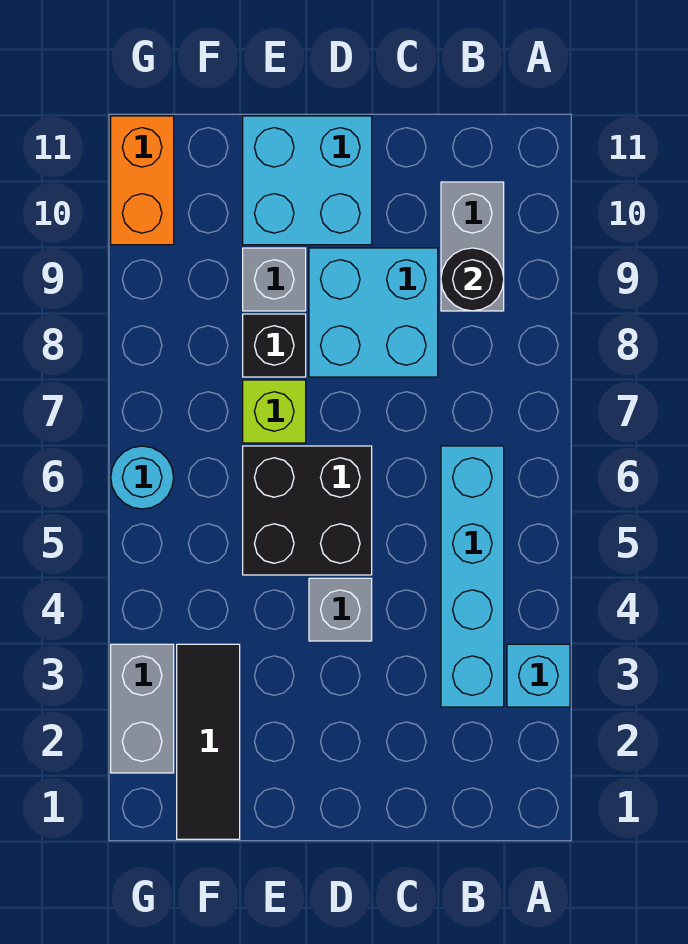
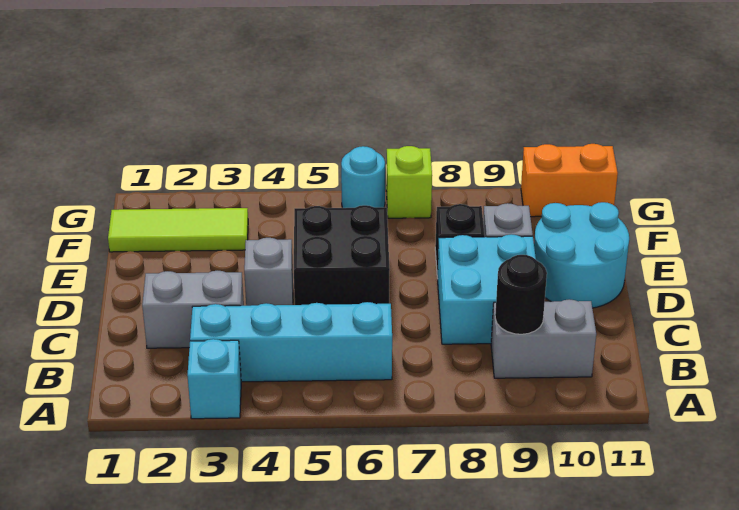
cyan brick D10:E11 level 1 -> cyan round brick D10:E11 level 1
lime brick E7 level 1 -> lime brick G7 level 1
black tile F1:F3 level 1 -> lime tile F1:F3 level 1
grey brick G2:G3 level 1 -> grey brick C2:C3 level 1

